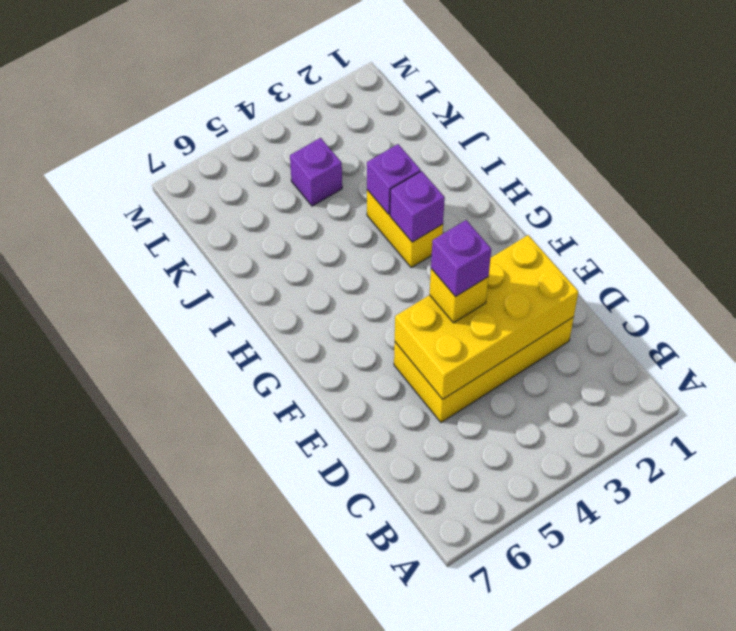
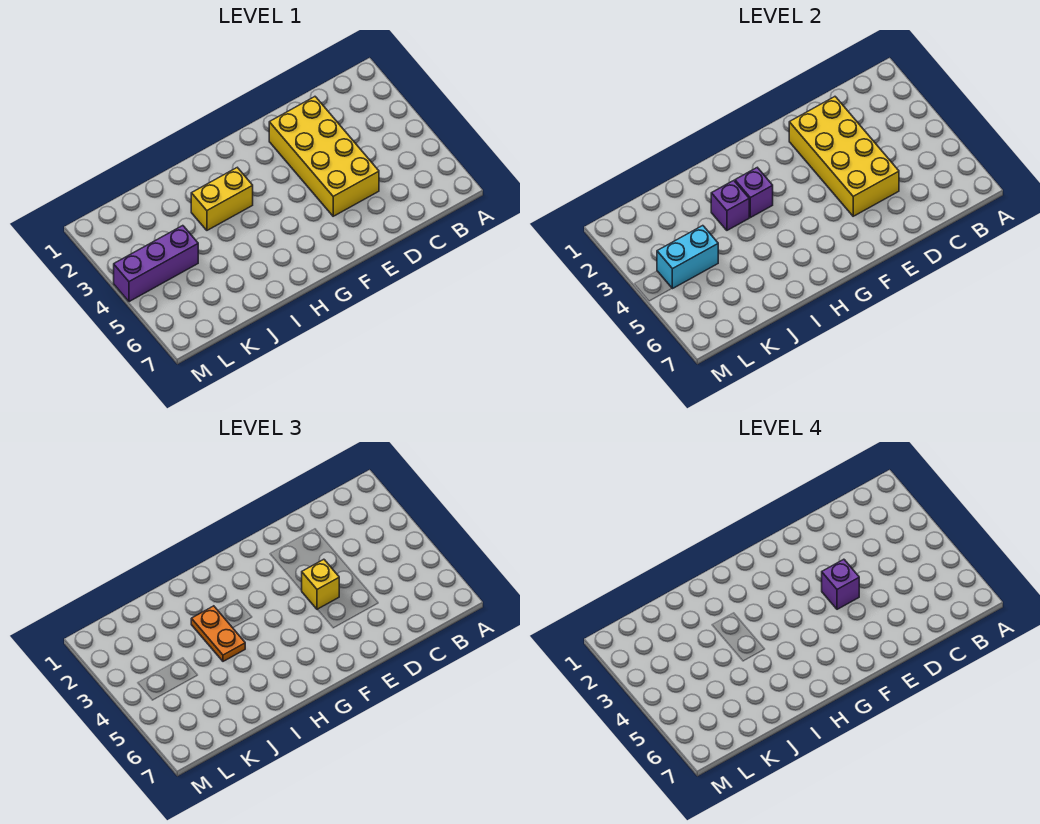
none -> orange plate I3:I4 level 3
purple brick K4 level 1 -> purple brick K4:M4 level 1
none -> cyan brick K4:L4 level 2

